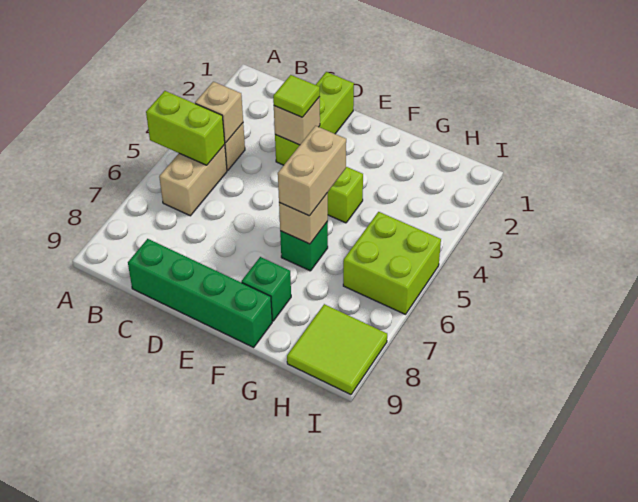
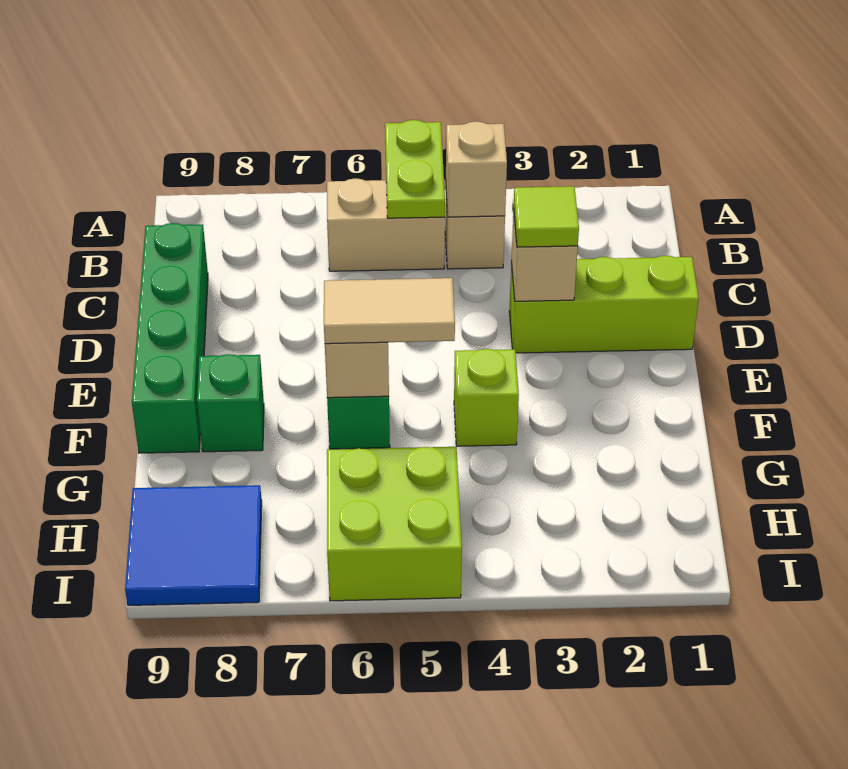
lime brick A5:B5 level 2 -> lime plate A5:B5 level 2
tan brick F5:F6 level 3 -> tan tile F5:F6 level 3
lime tile H8:I9 level 1 -> blue tile H8:I9 level 1

